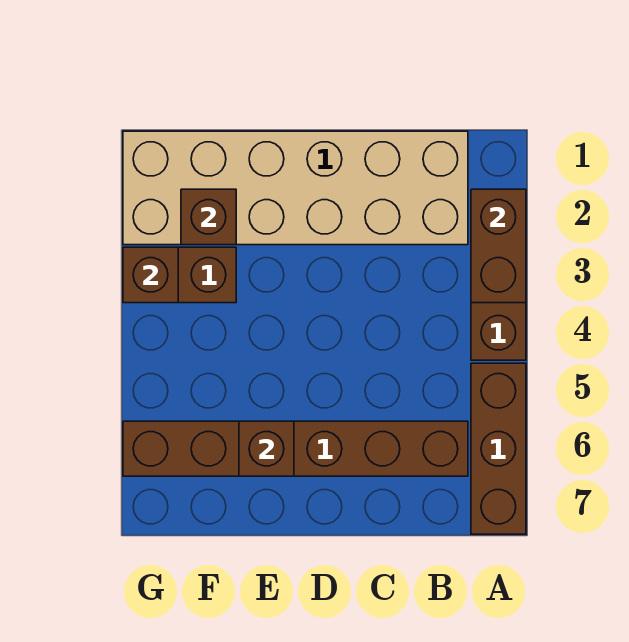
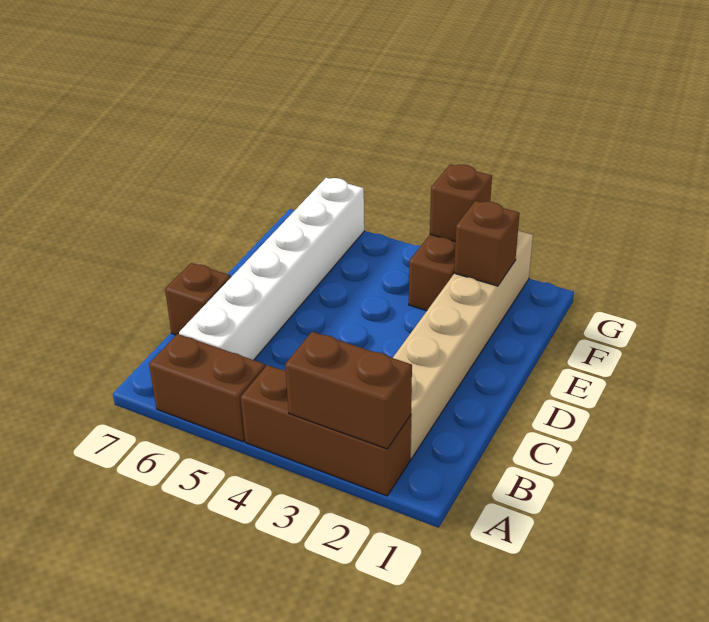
brown brick A5:A7 level 1 -> brown brick A5:A6 level 1
tan brick B1:G2 level 1 -> tan brick B2:G2 level 1
brown brick B6:G6 level 1 -> white brick B6:G6 level 1
brown brick E6 level 2 -> brown brick C7 level 1

